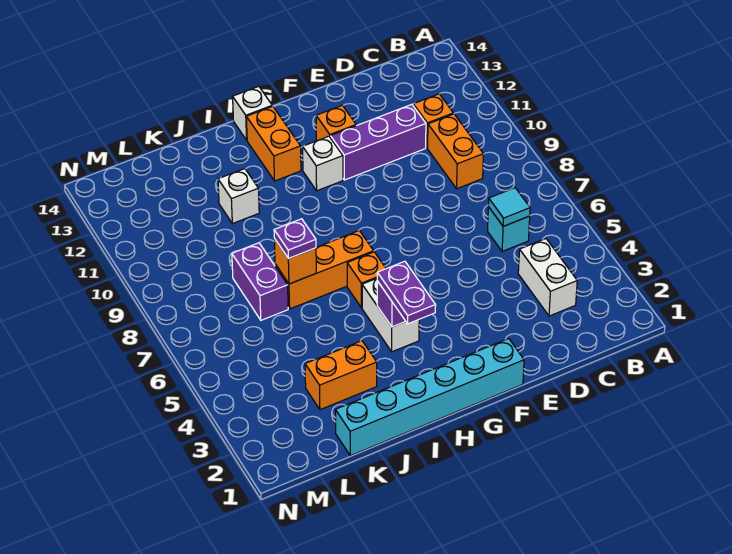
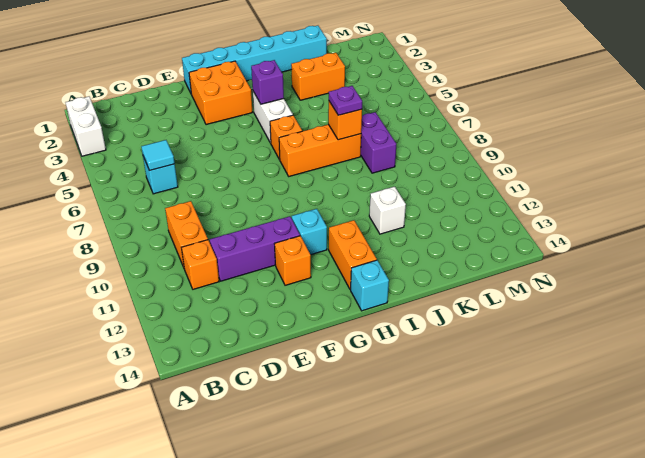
white brick C3:C4 level 1 -> white brick A2:A3 level 1
none -> orange brick F2:G3 level 1
white brick G11 level 1 -> cyan brick G11 level 1
purple plate H3:H4 level 3 -> none
white brick H14 level 1 -> cyan brick H14 level 1

